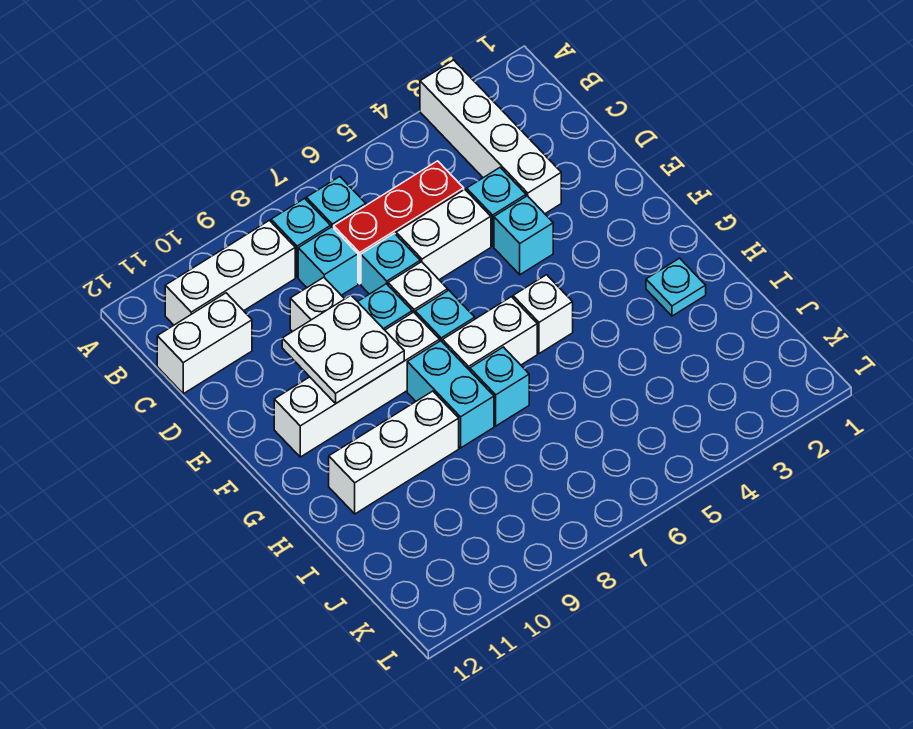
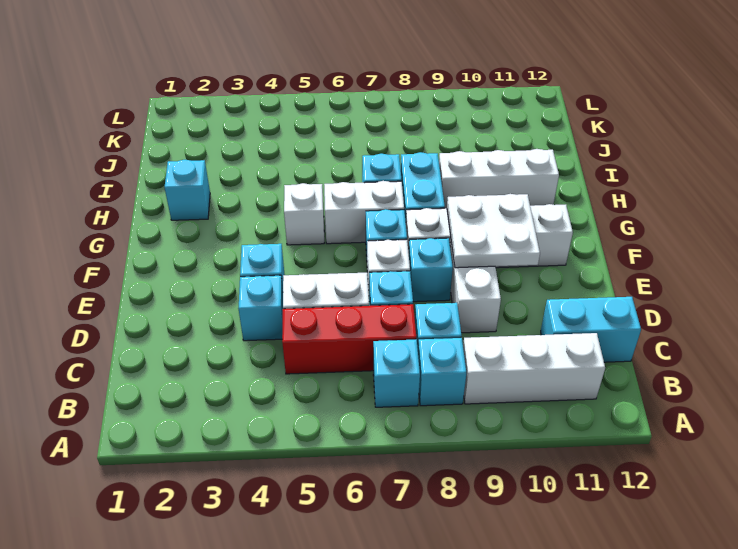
white brick A3:D3 level 1 -> none
white brick C11:C12 level 1 -> cyan brick C11:C12 level 1
cyan plate H2 level 1 -> cyan brick H2 level 1

